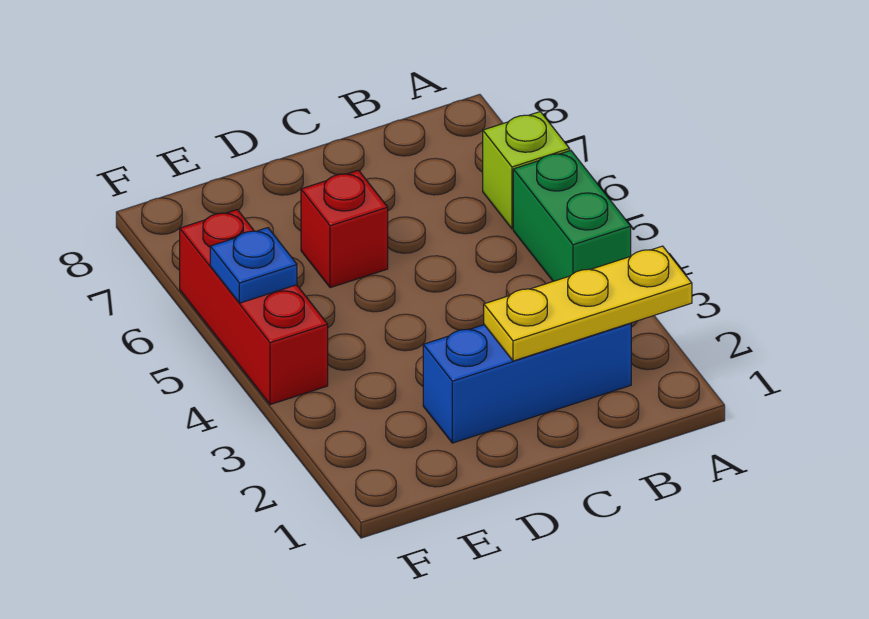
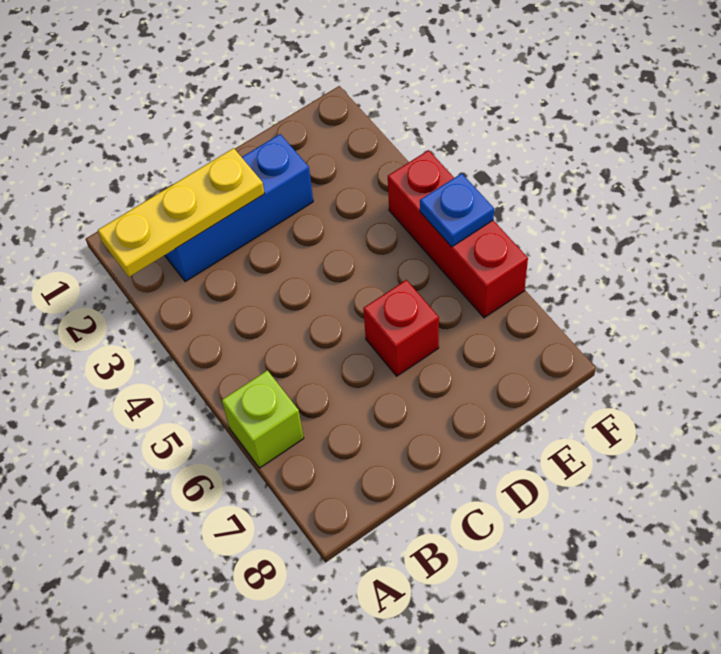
green brick A4:A5 level 1 -> none

